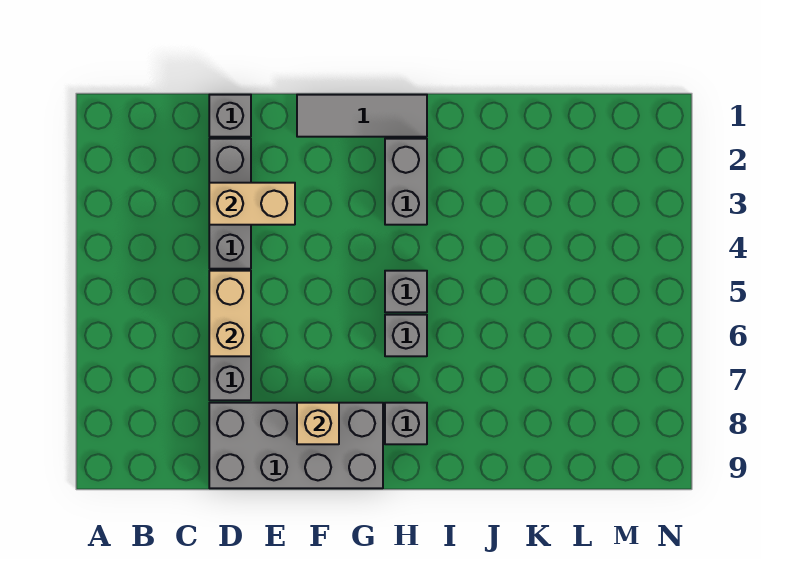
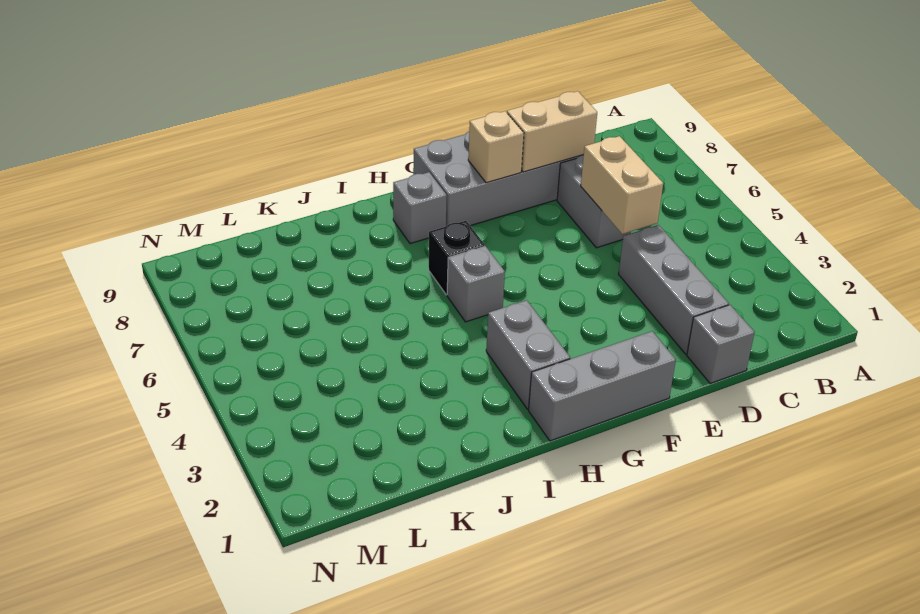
tan brick D3:E3 level 2 -> tan brick D8:E8 level 2
grey tile F1:H1 level 1 -> grey brick F1:H1 level 1
grey brick H6 level 1 -> black brick H6 level 1

